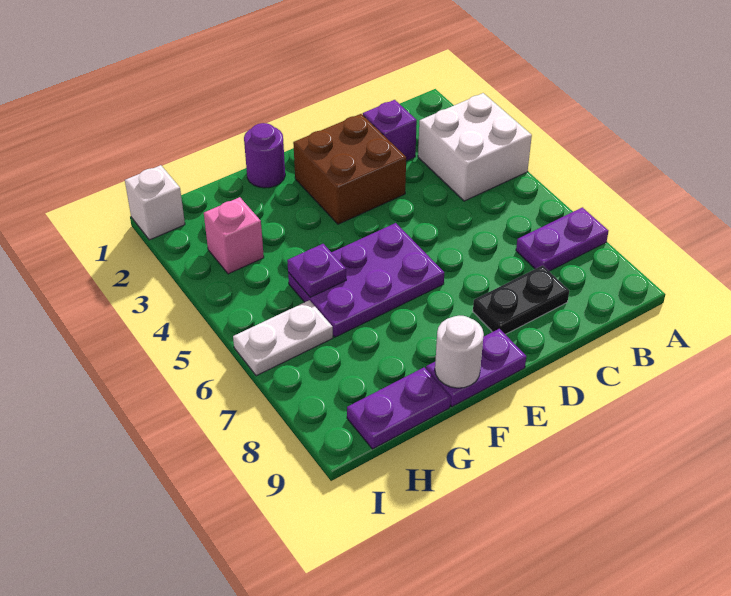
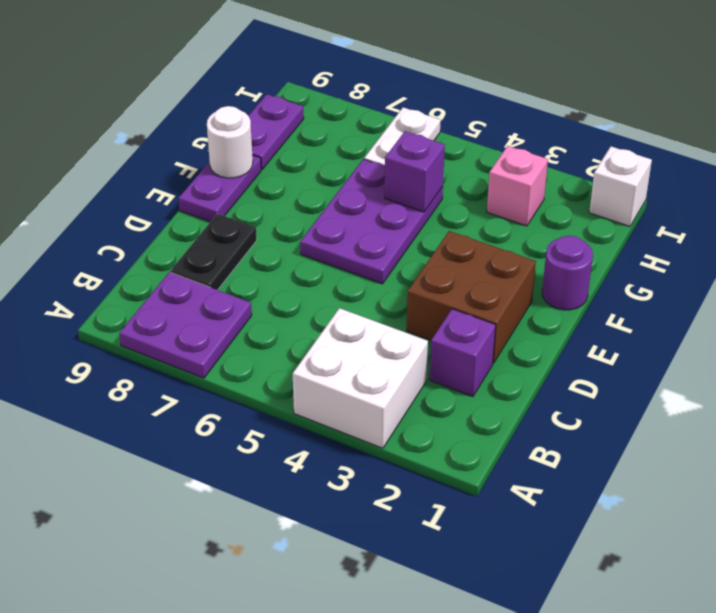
purple plate A7:B7 level 1 -> purple plate A7:B8 level 1
purple plate G5 level 2 -> purple brick G5 level 2

